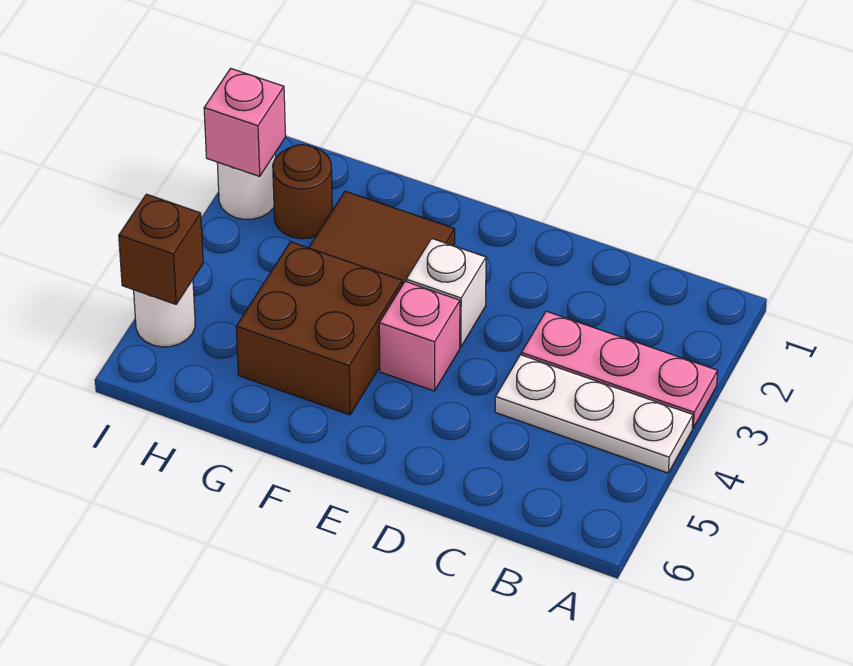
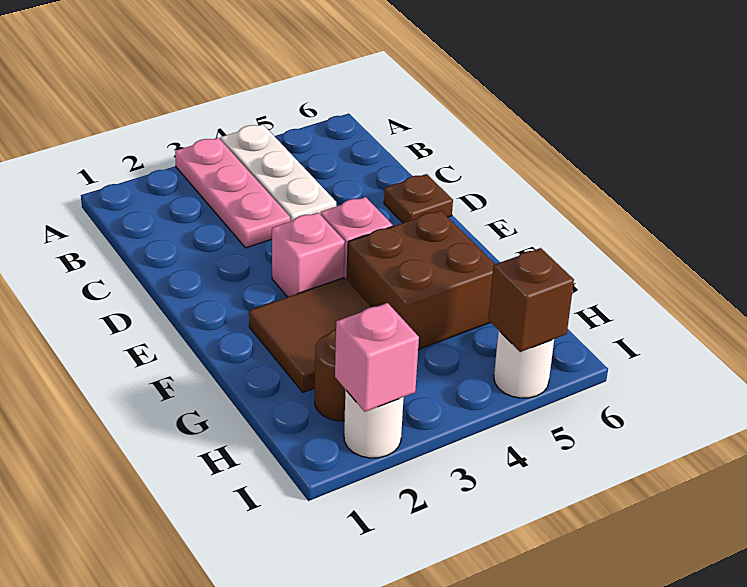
none -> brown plate D6 level 1
white brick E3 level 1 -> pink brick E3 level 1

